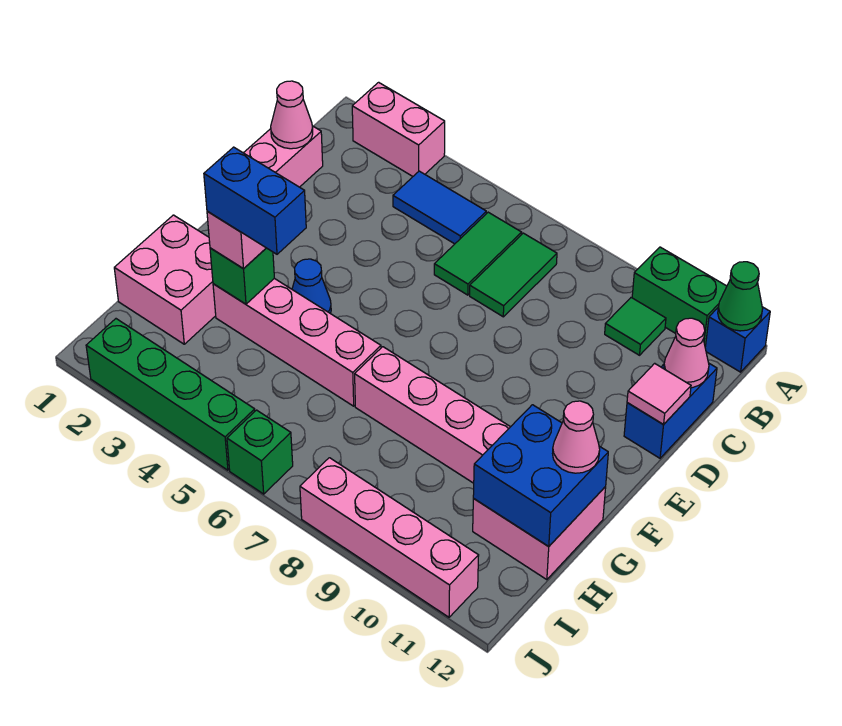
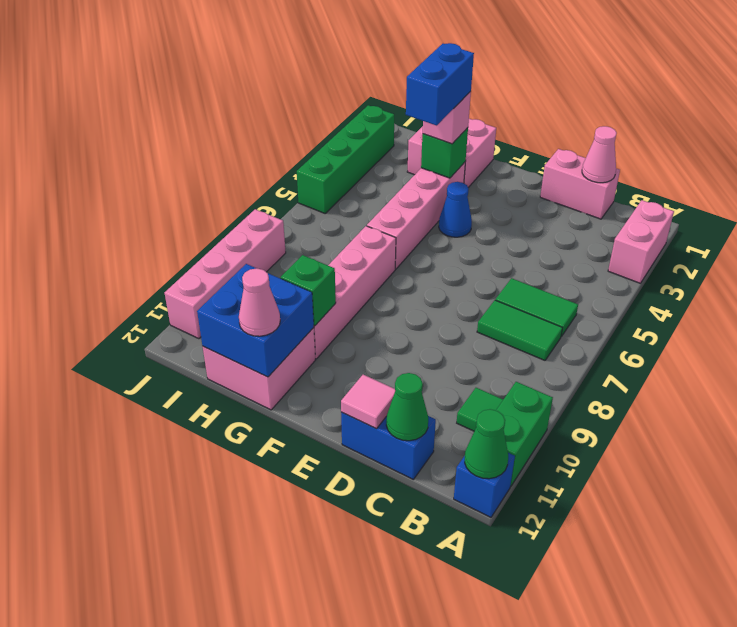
blue tile B4:B5 level 1 -> none
pink cone C12 level 2 -> green cone C12 level 2
green brick J6 level 1 -> green brick G10 level 2

